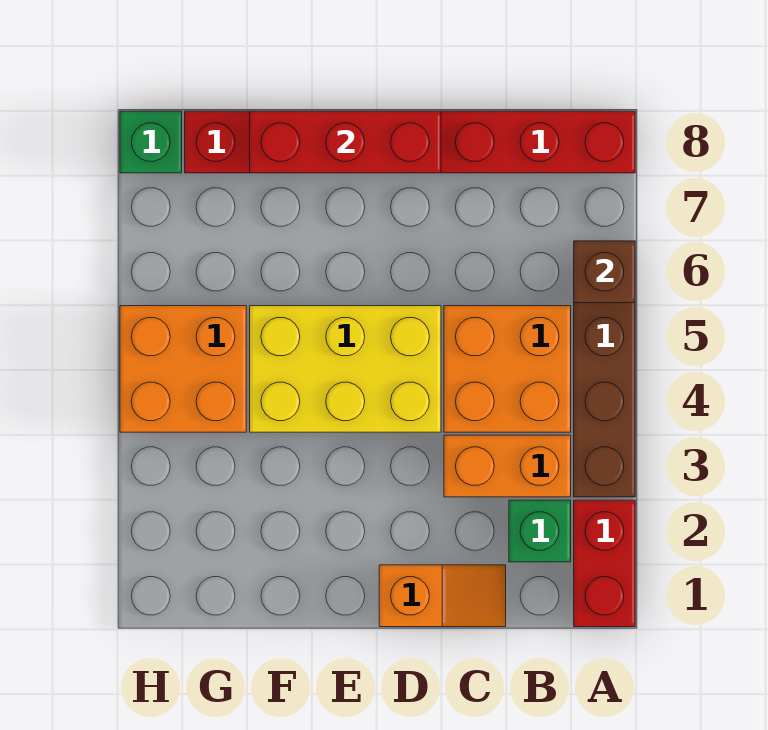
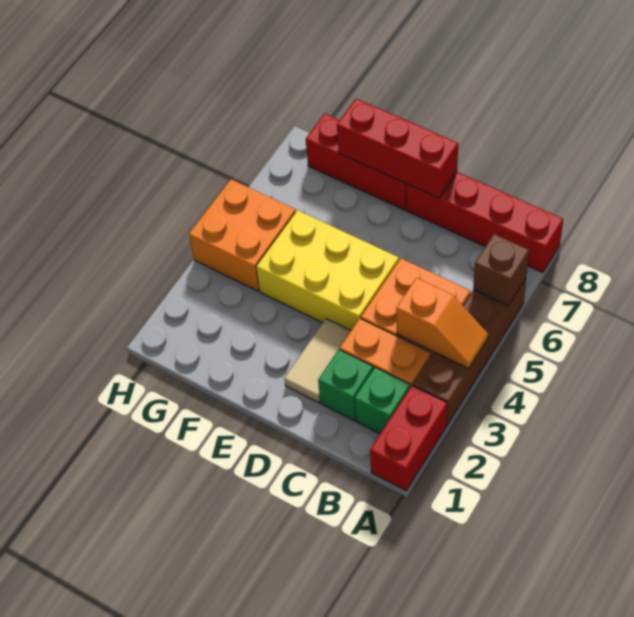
orange slope C1:D1 level 1 top D -> orange slope A4:B4 level 2 top B
none -> tan tile D2:D3 level 1
green brick H8 level 1 -> green brick C2 level 1

